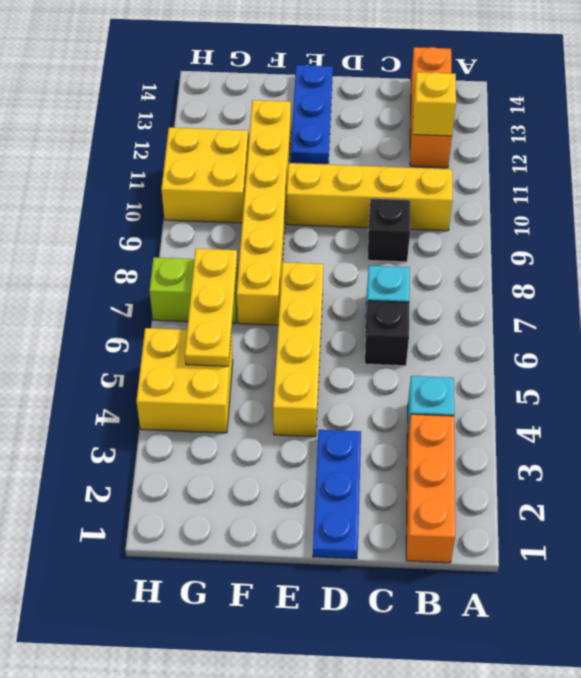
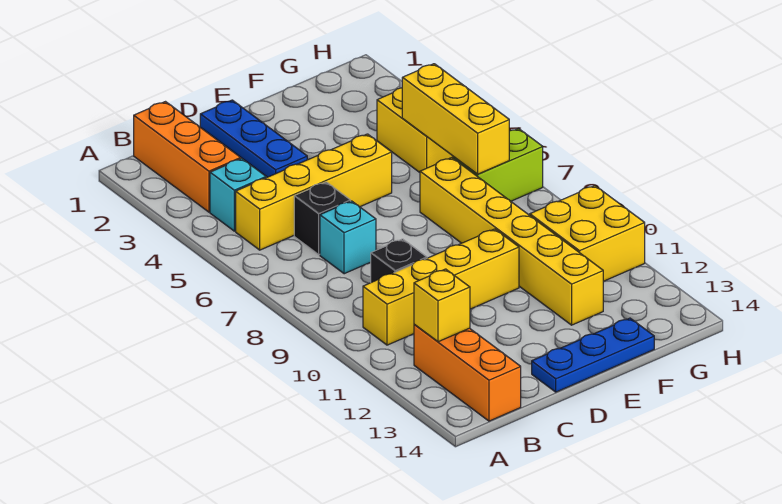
yellow brick E4:E7 level 1 -> yellow brick B5:E5 level 1
blue plate E12:E14 level 1 -> blue plate D14:F14 level 1
yellow plate G5:G7 level 2 -> yellow brick G5:G7 level 2

